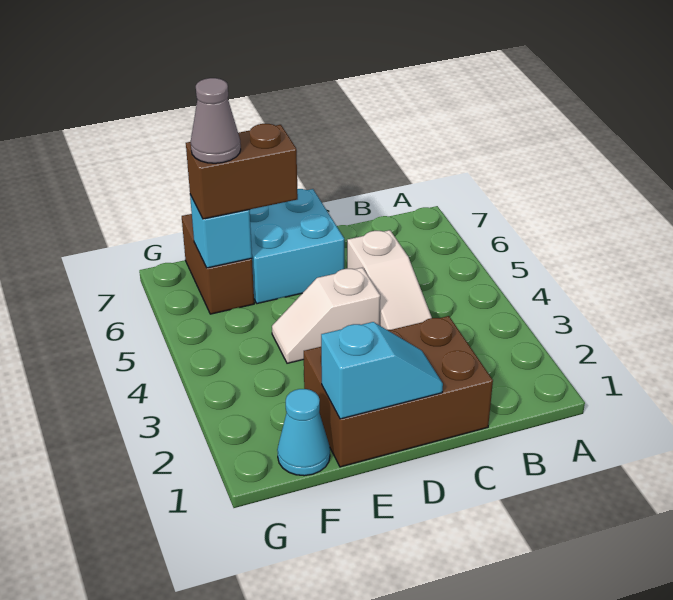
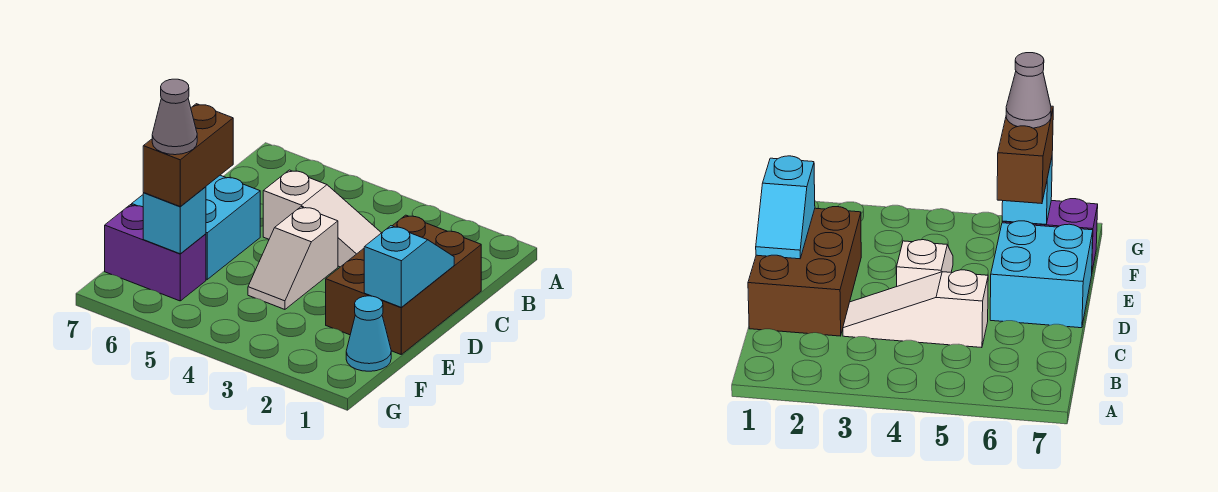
brown brick F6:F7 level 1 -> purple brick F6:F7 level 1

